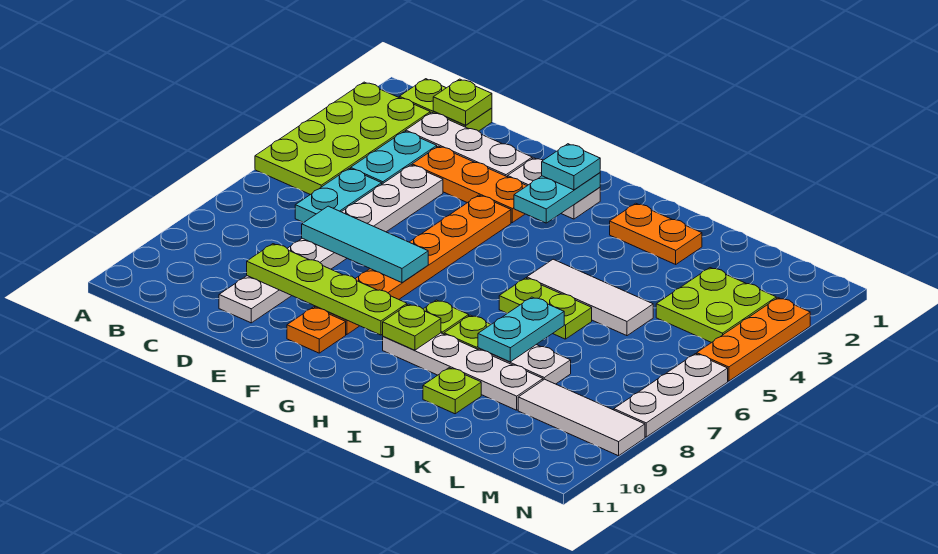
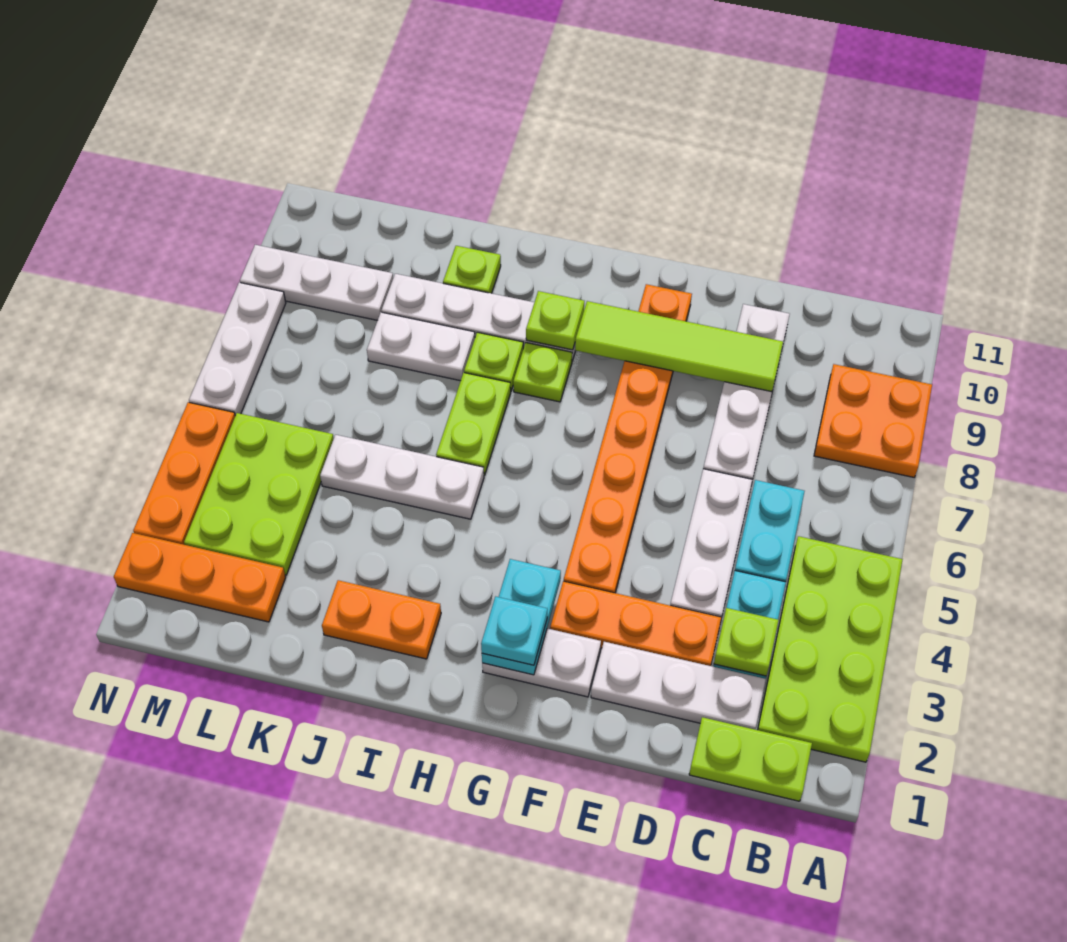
none -> orange plate A8:B9 level 1
lime plate C1 level 2 -> lime plate C3 level 2
cyan tile D7:F7 level 2 -> none
lime plate D9:G9 level 2 -> lime tile D9:G9 level 2
white tile I5:K5 level 1 -> white plate I5:K5 level 1
lime plate I6:J6 level 1 -> lime plate I6:I7 level 1
cyan plate J7:J8 level 2 -> none
none -> orange plate L2:N2 level 1
lime plate L3:M4 level 1 -> lime plate L3:M5 level 1
white tile L9:N9 level 1 -> white plate L9:N9 level 1

